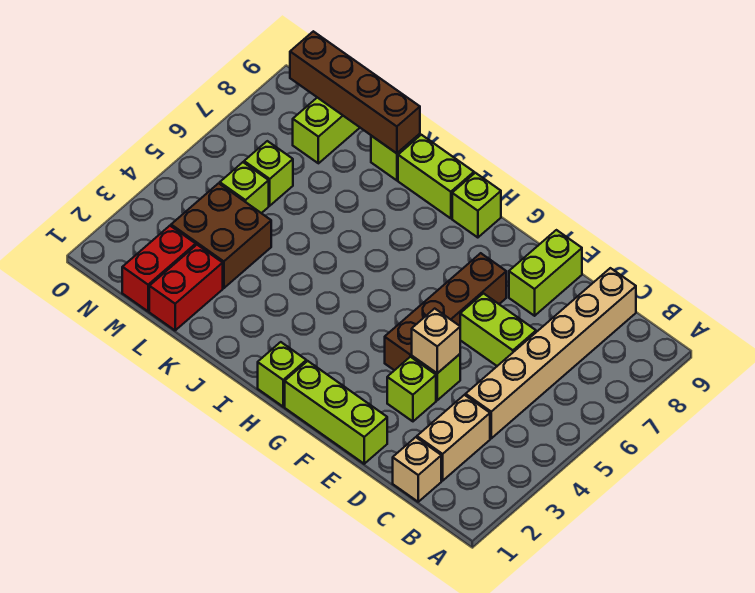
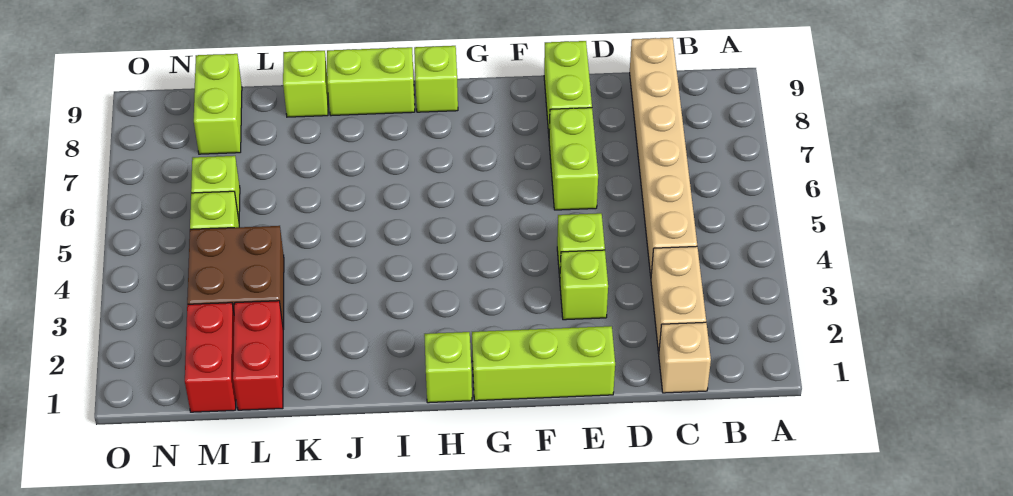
lime brick D6:E6 level 1 -> lime brick E6:E7 level 1
tan brick E4 level 2 -> none
brown brick F4:F7 level 1 -> none
brown brick K9:N9 level 2 -> none

